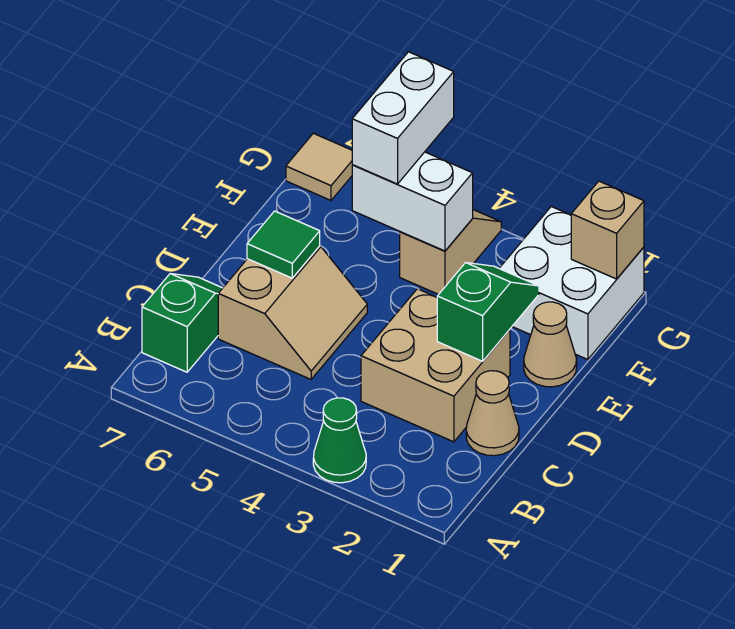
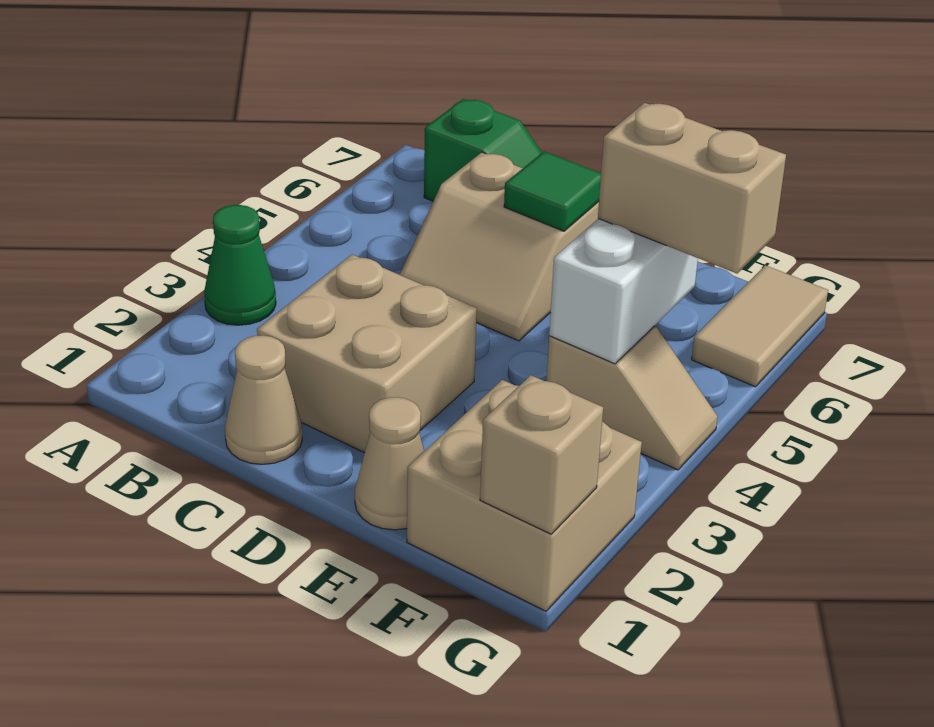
green slope D2:E2 level 2 top D -> none
white brick F1:G2 level 1 -> tan brick F1:G2 level 1
white brick F5:G5 level 3 -> tan brick F5:G5 level 3
tan tile G7 level 1 -> tan tile G6:G7 level 1

